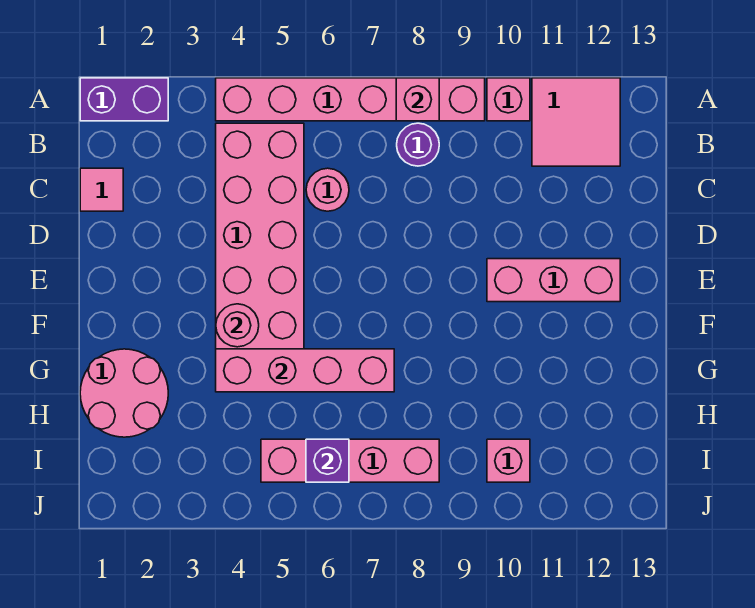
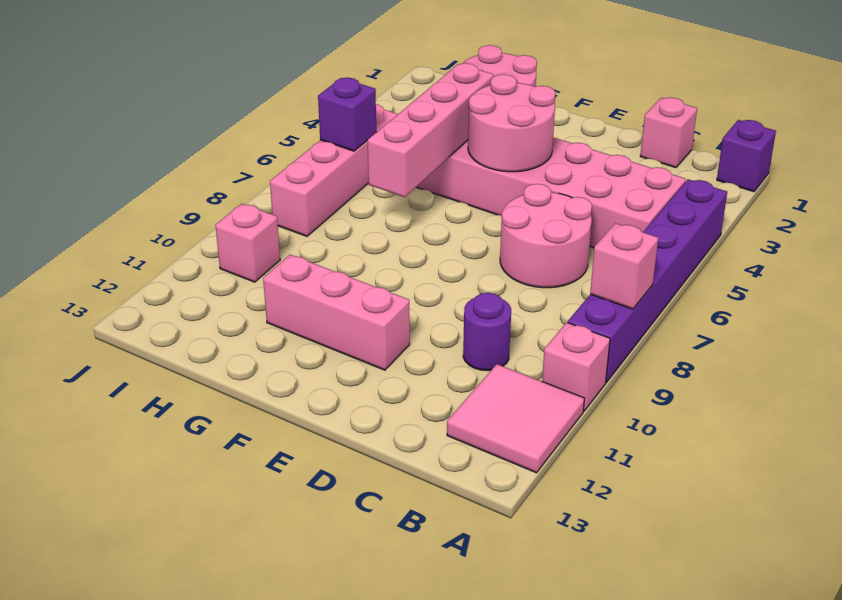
purple brick A1:A2 level 1 -> purple brick A1 level 1
pink brick A4:A9 level 1 -> purple brick A4:A9 level 1
purple round brick B8 level 1 -> purple round brick C10 level 1
pink tile C1 level 1 -> pink brick C1 level 1
pink round brick C6 level 1 -> pink round brick C6:D7 level 1
pink brick E10:E12 level 1 -> pink brick E11:G11 level 1
pink round brick F4 level 2 -> pink round brick E4:F5 level 2

